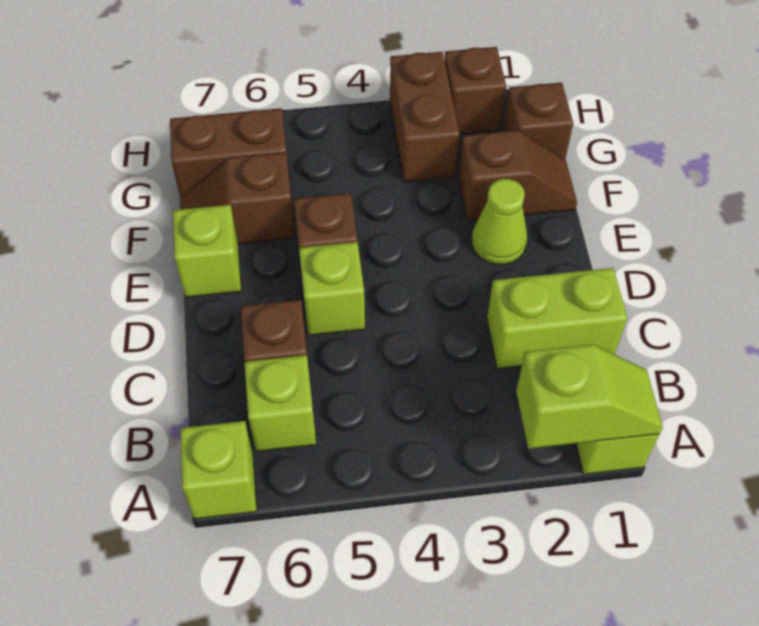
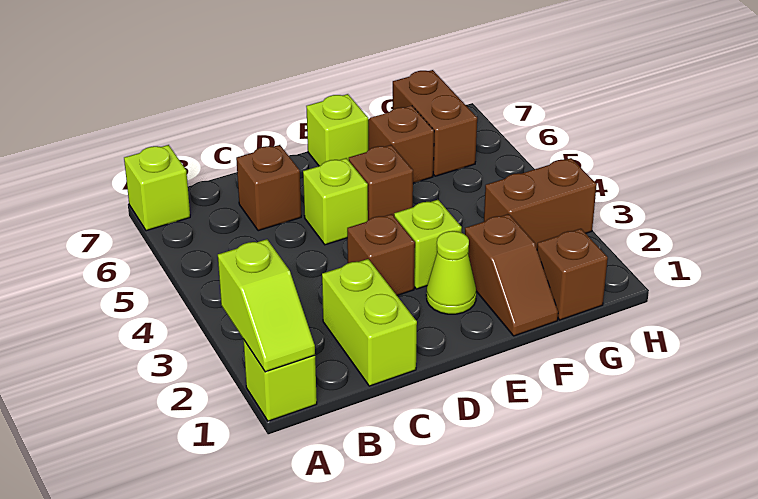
lime brick B6 level 1 -> lime brick E3 level 1
brown brick H2 level 1 -> brown brick D3 level 1

